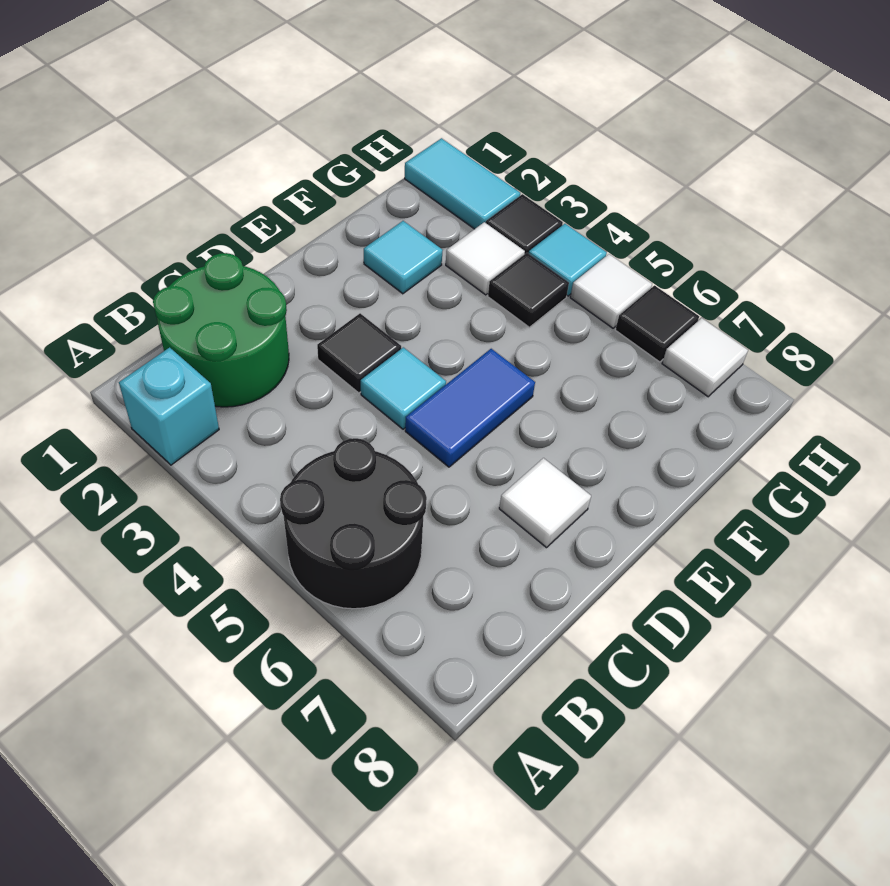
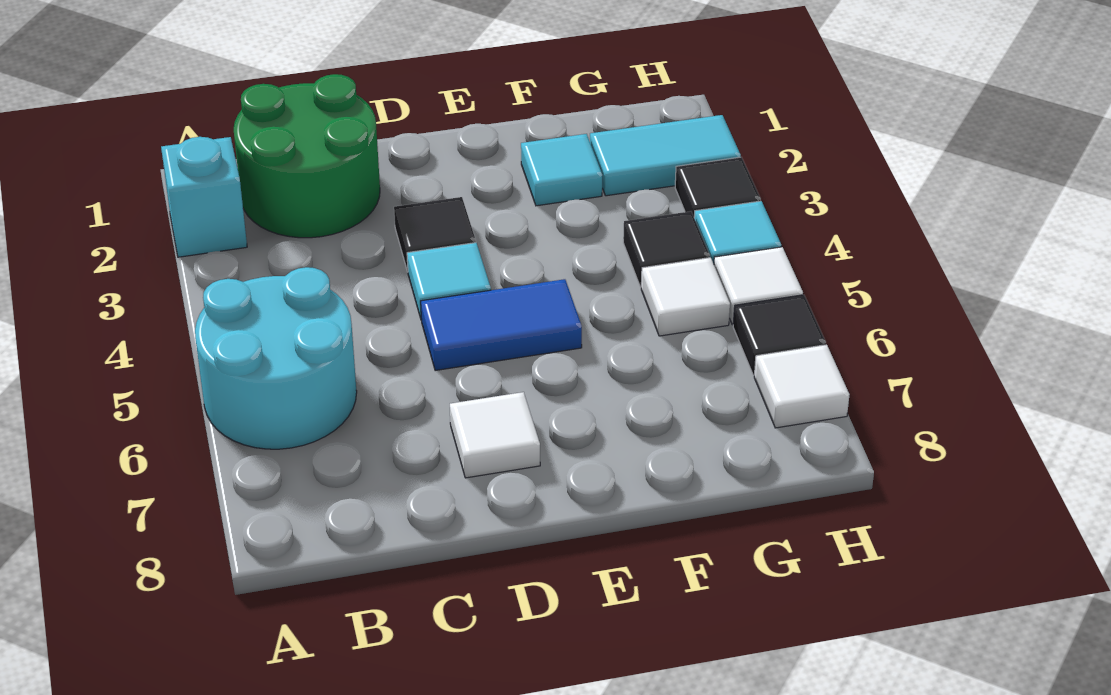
black round brick A5:B6 level 1 -> cyan round brick A5:B6 level 1
white tile G3 level 1 -> white tile G5 level 1
cyan tile H1:H2 level 1 -> cyan tile G2:H2 level 1

